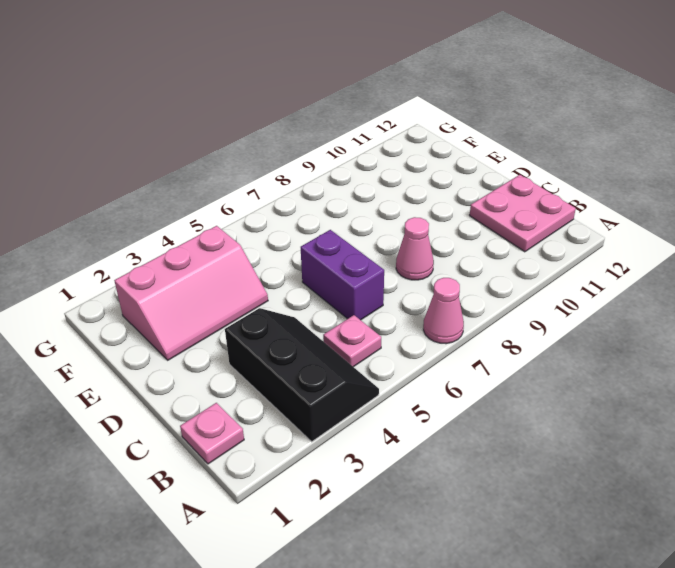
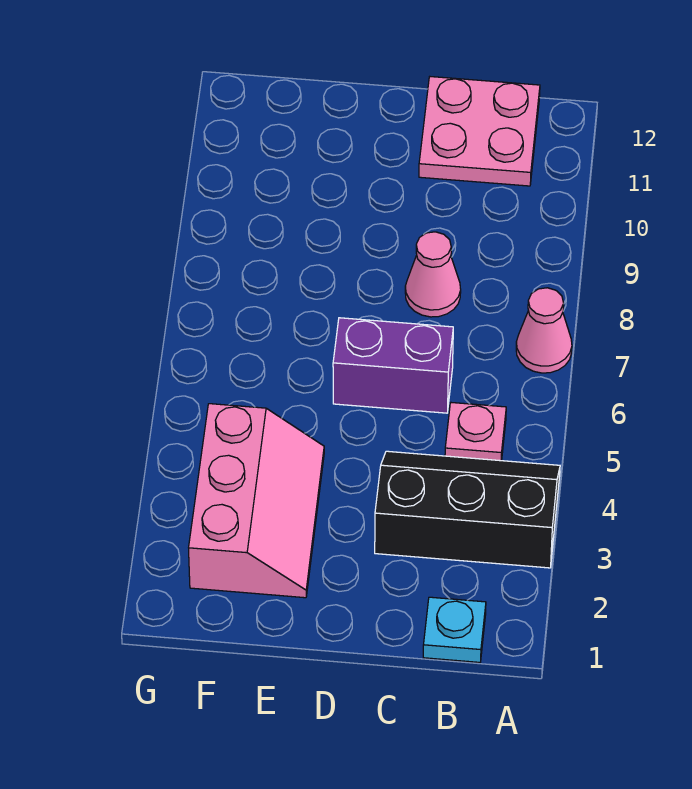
pink plate B1 level 1 -> cyan plate B1 level 1

